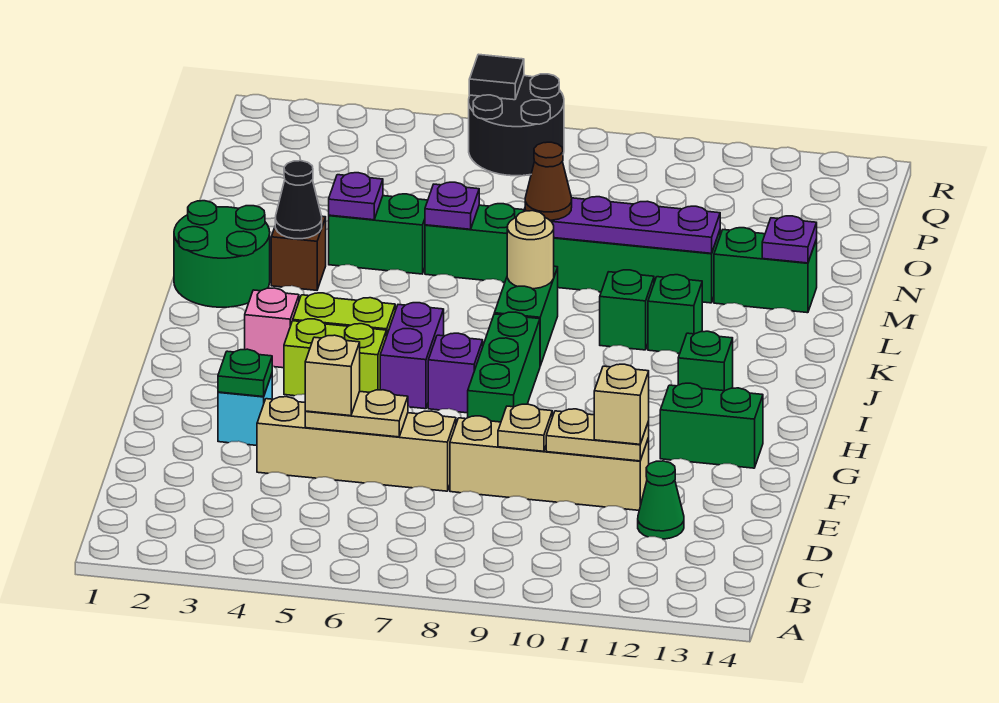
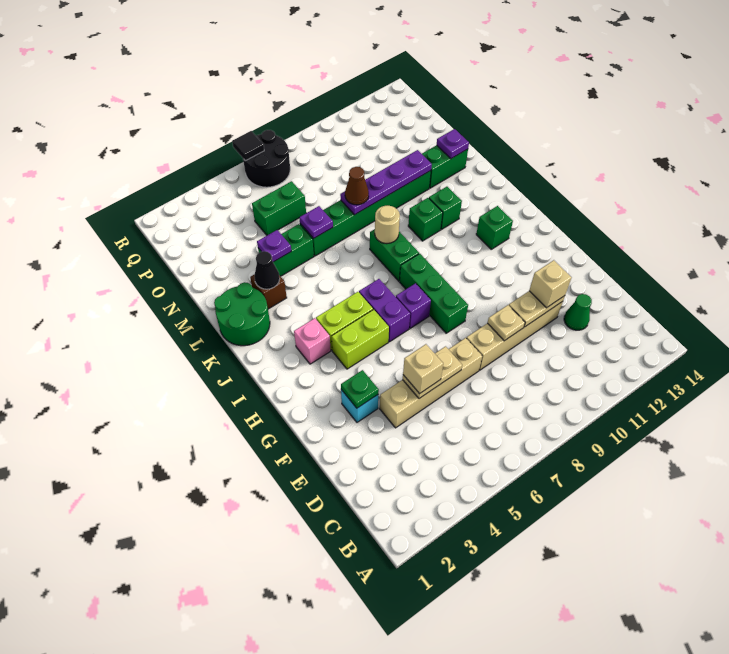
green brick G12:G13 level 1 -> green brick O5:O6 level 1

